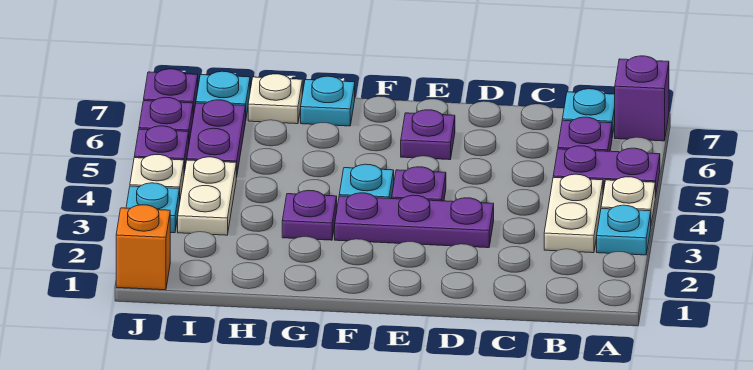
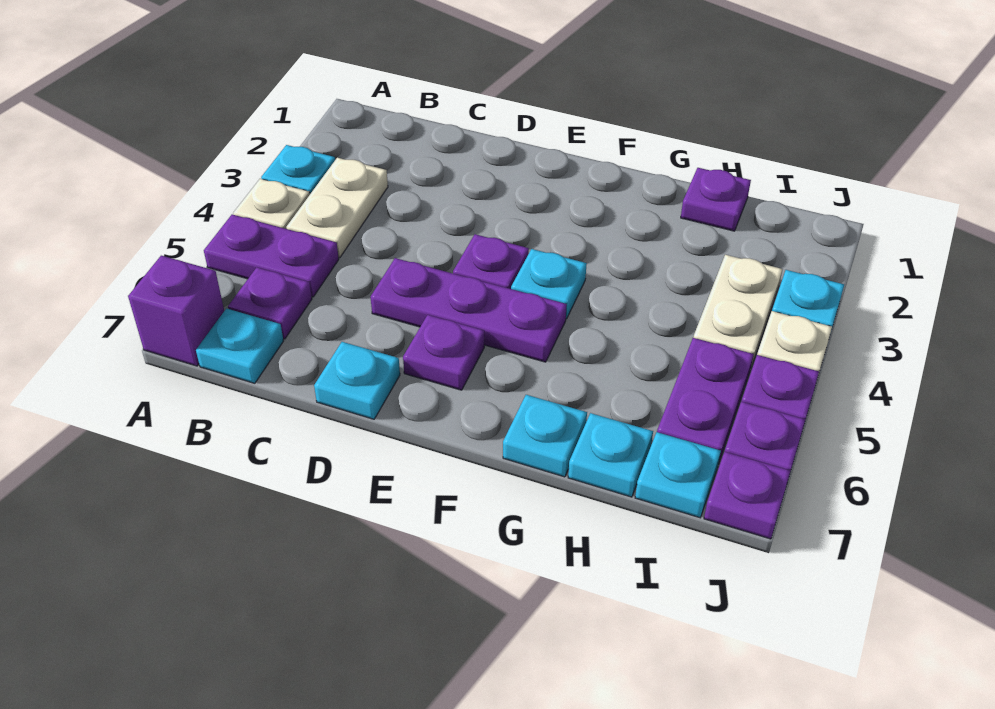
purple plate D3:F3 level 1 -> purple plate D5:F5 level 1
none -> cyan plate D7 level 1
purple plate G3 level 1 -> purple plate H1 level 1
white plate H7 level 1 -> cyan plate H7 level 1
orange brick J1 level 1 -> none

